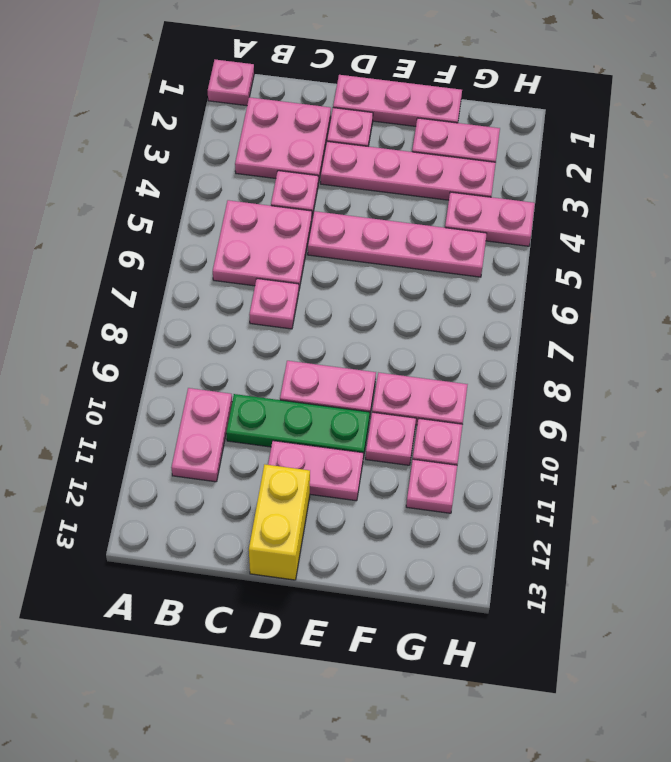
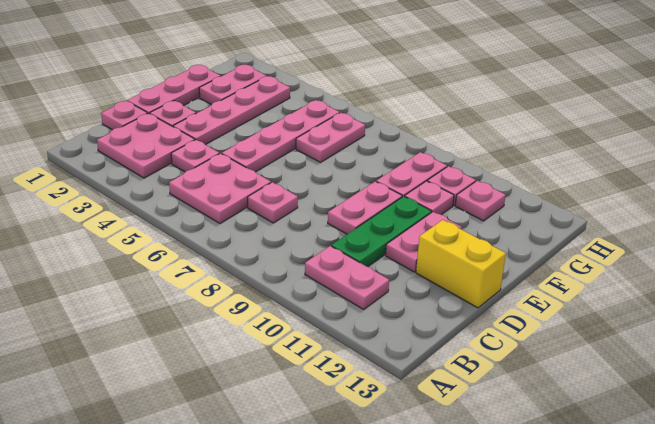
pink plate A1 level 1 -> pink plate C1 level 1
pink plate G4:H4 level 1 -> pink plate F6:G6 level 1

